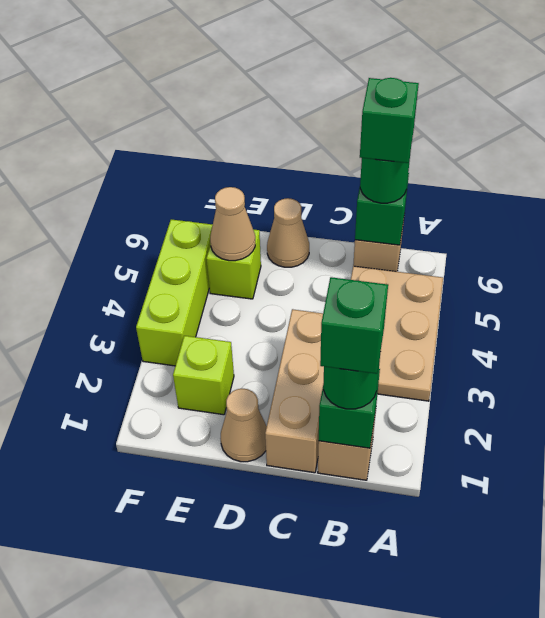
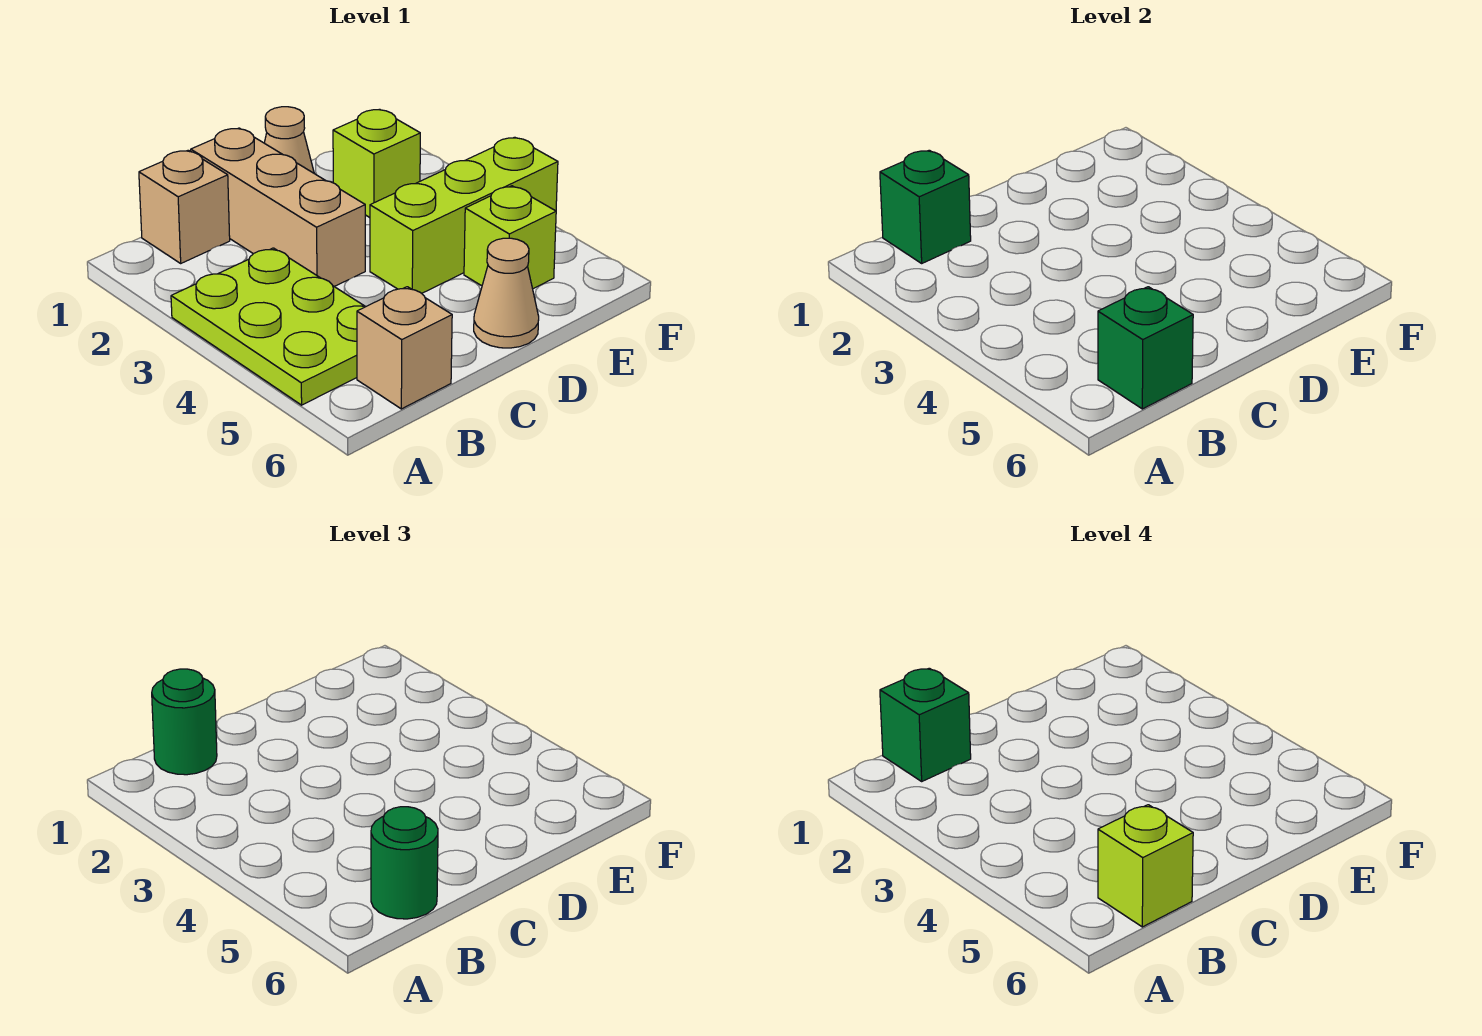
tan plate A3:B5 level 1 -> lime plate A3:B5 level 1
green brick B6 level 4 -> lime brick B6 level 4
tan cone E5 level 2 -> none
lime brick F3:F5 level 1 -> lime brick D4:F4 level 1

